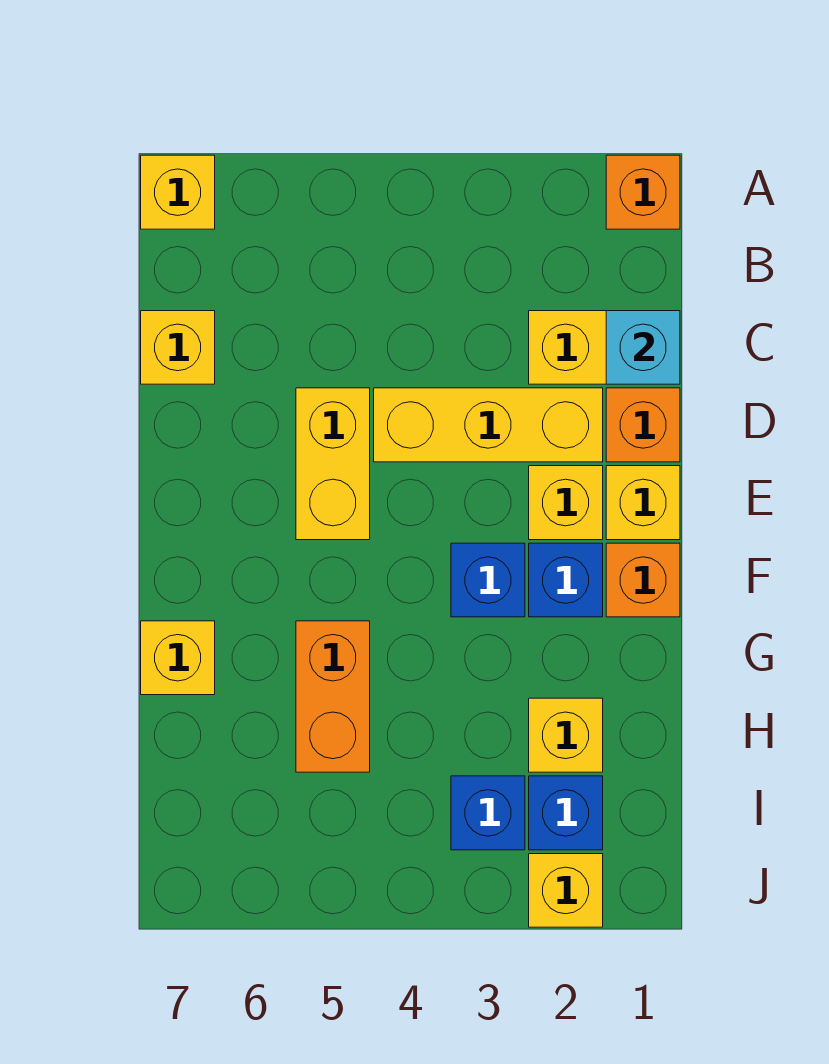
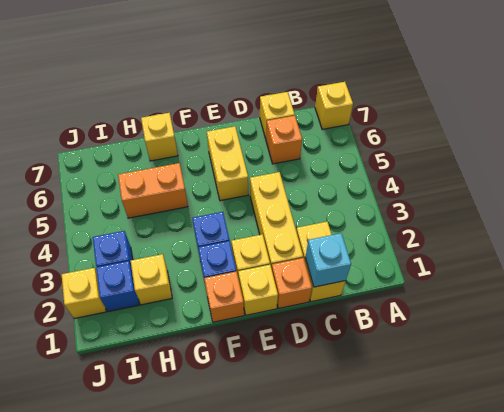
orange brick A1 level 1 -> orange brick C6 level 1
yellow brick D5:E5 level 1 -> yellow brick E5:E6 level 1

